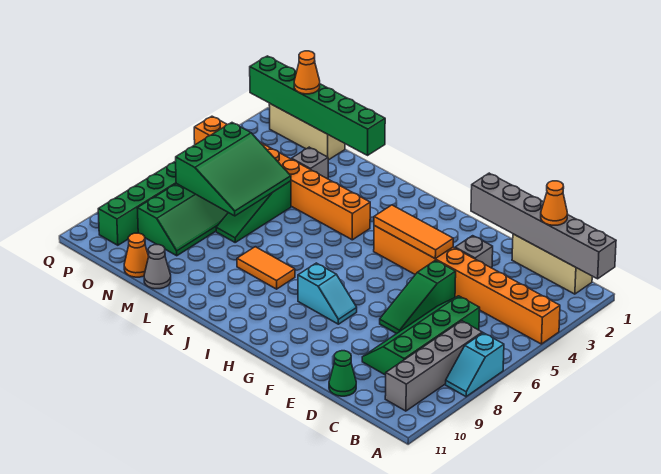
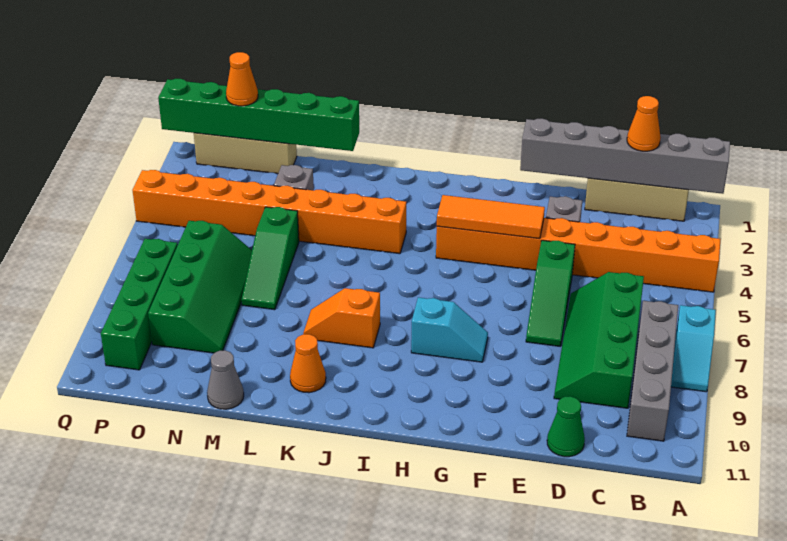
orange tile J8:K8 level 1 -> orange slope J8:K8 level 1 top J
green slope M5:O7 level 2 top O -> none
orange cone N11 level 1 -> orange cone K10 level 1

